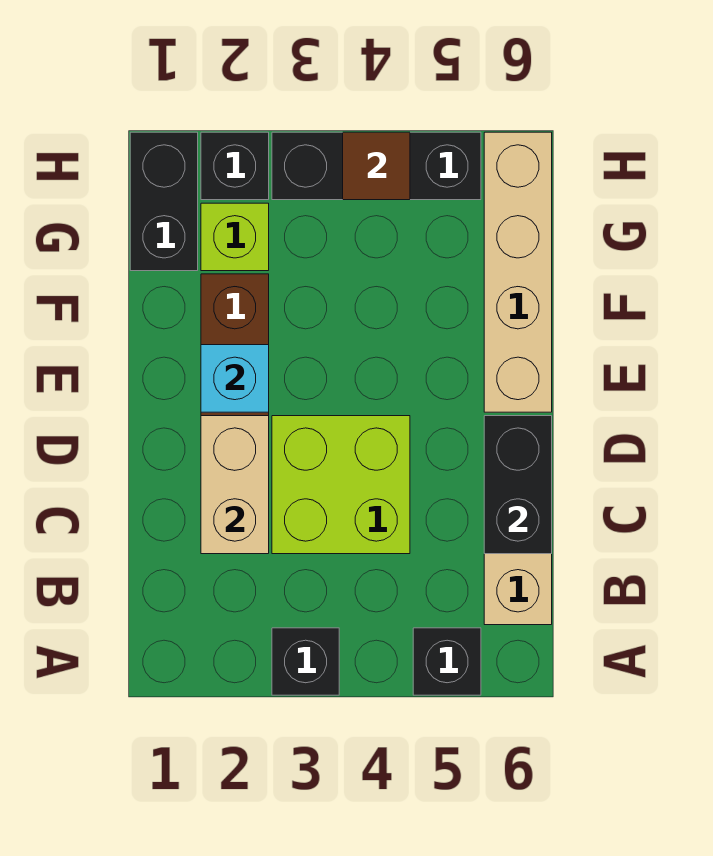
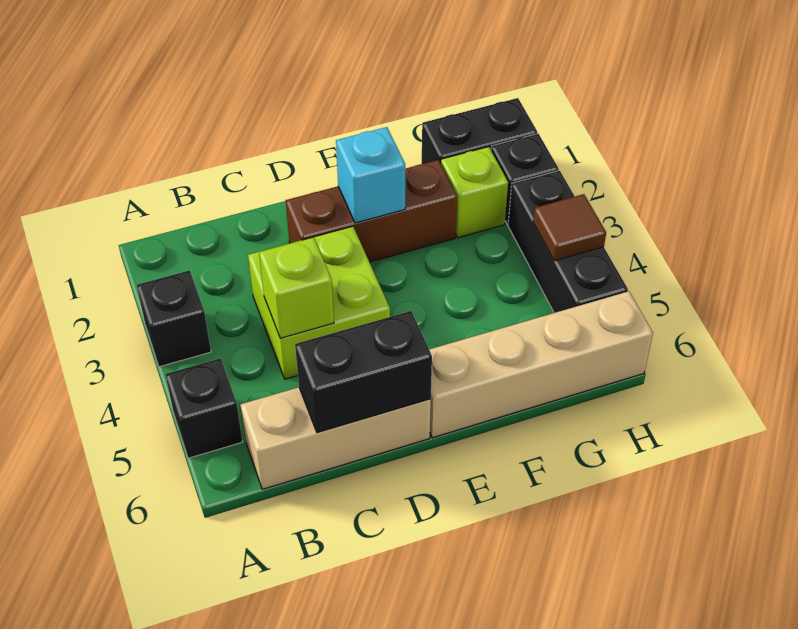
tan brick C2:D2 level 2 -> none
none -> lime brick C4 level 2

